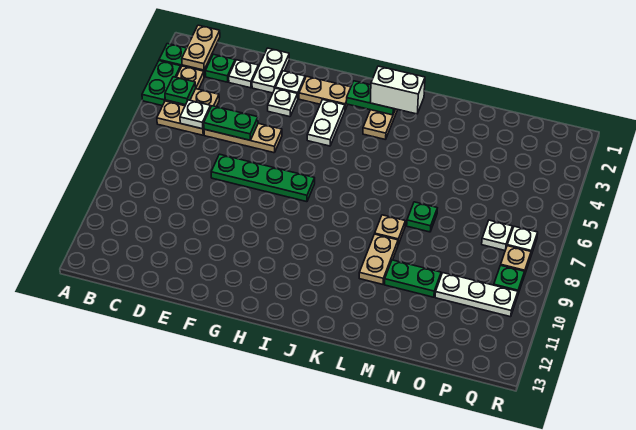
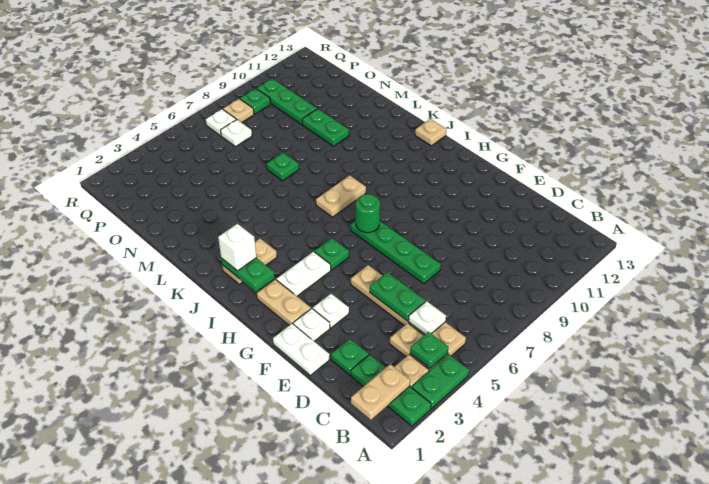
white plate D2 level 1 -> green plate D2 level 1
white plate E1:E2 level 1 -> white plate E1:F1 level 1
none -> green plate H5 level 1
none -> green round brick H7 level 2
white brick J2:K2 level 3 -> white brick J2 level 3
tan plate L8 level 1 -> tan plate J13 level 1
tan plate L9:L10 level 1 -> tan plate J7:J8 level 1
white plate O10:Q10 level 1 -> green plate O10:Q10 level 1

